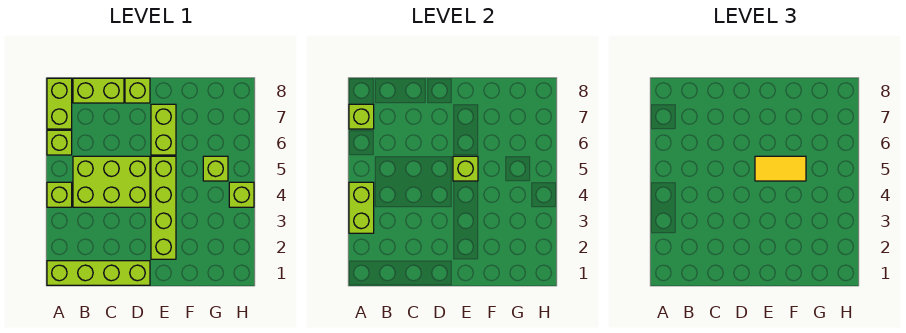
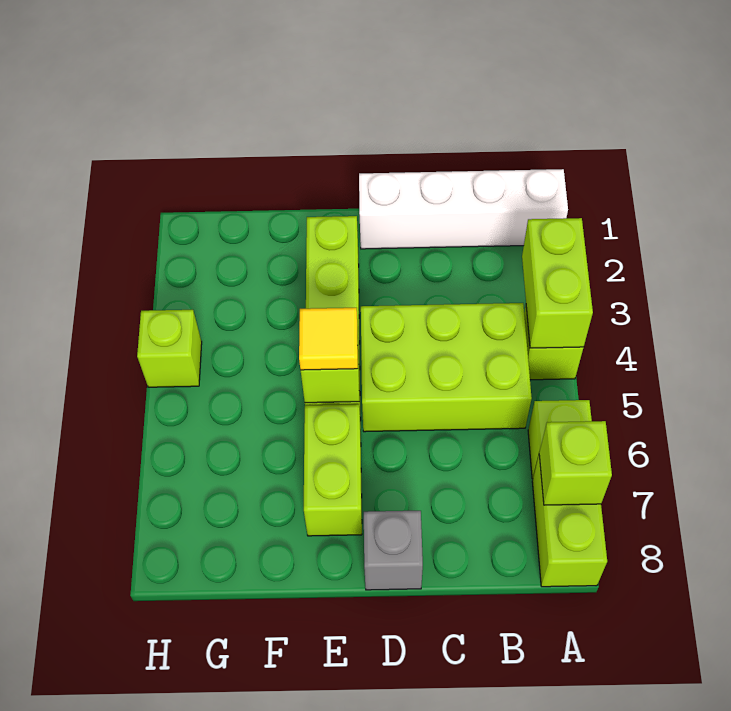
lime brick A1:D1 level 1 -> white brick A1:D1 level 1
lime brick B8:C8 level 1 -> none
lime brick D8 level 1 -> grey brick D8 level 1
yellow tile E5:F5 level 3 -> yellow tile E5 level 3
lime brick G5 level 1 -> none

